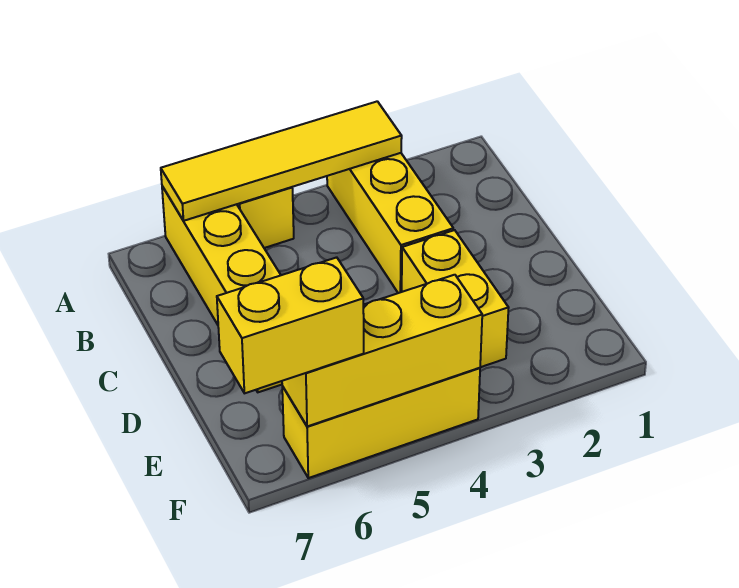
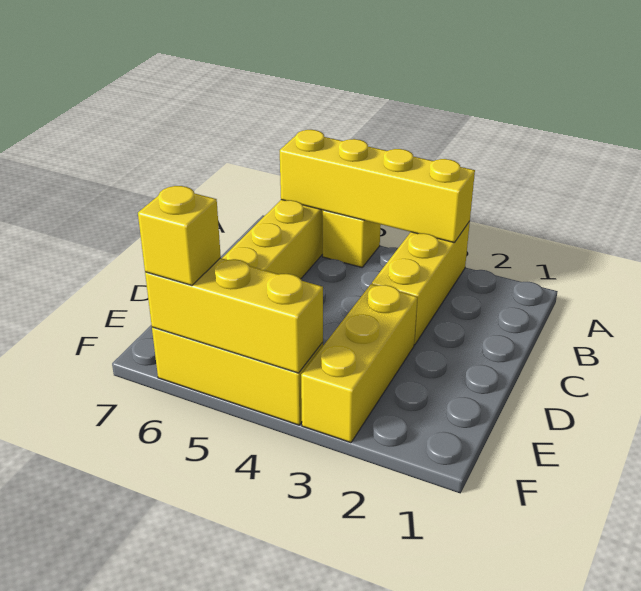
yellow tile A3:A6 level 2 -> yellow brick A3:A6 level 2
yellow brick D3:E3 level 1 -> yellow brick D3:F3 level 1
yellow brick F6:F7 level 3 -> yellow brick F6 level 3

